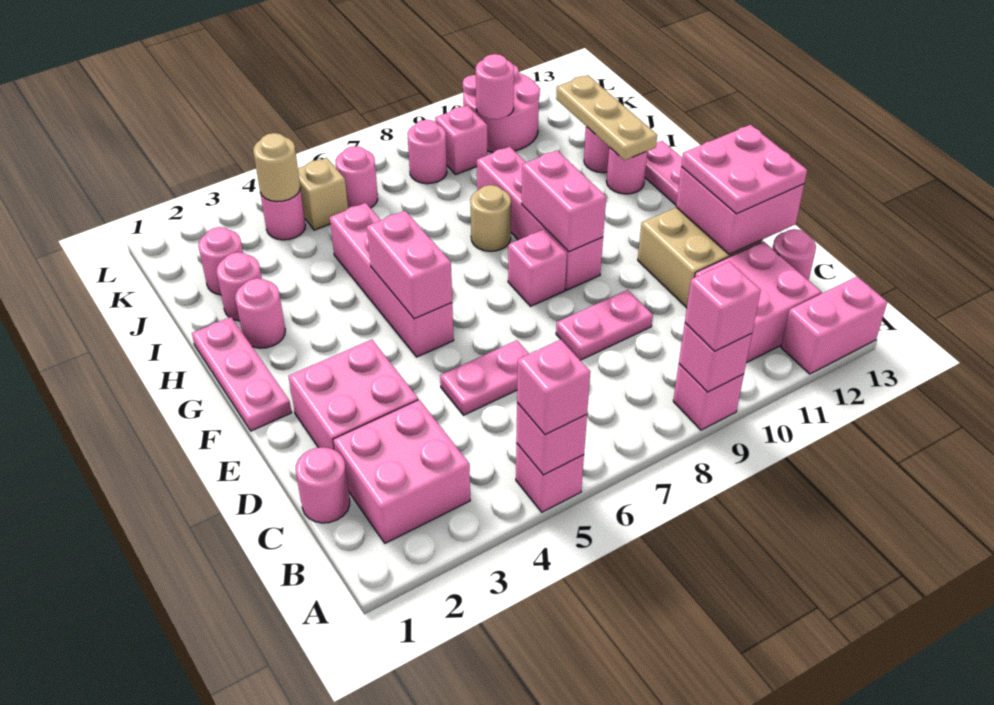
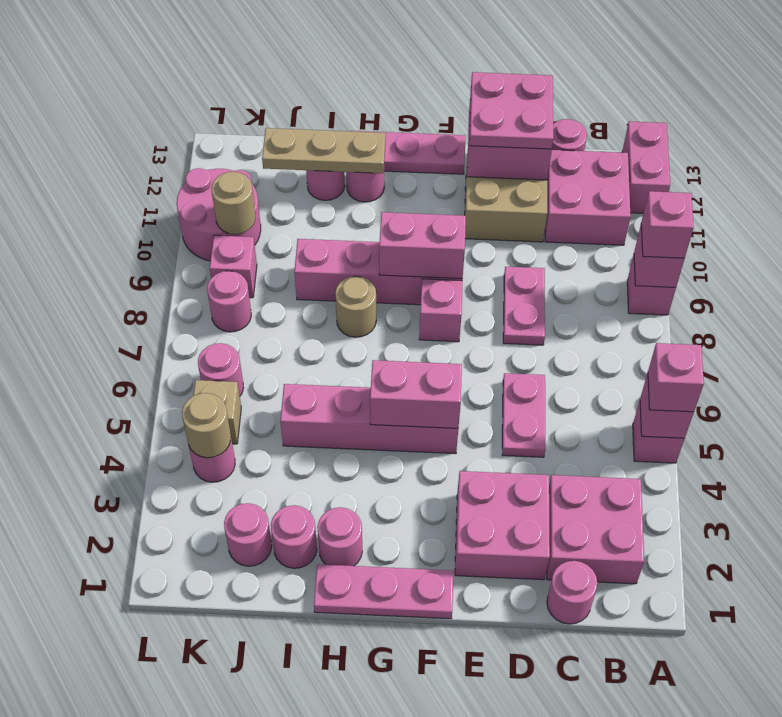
pink round brick K10 level 2 -> tan round brick K10 level 2

